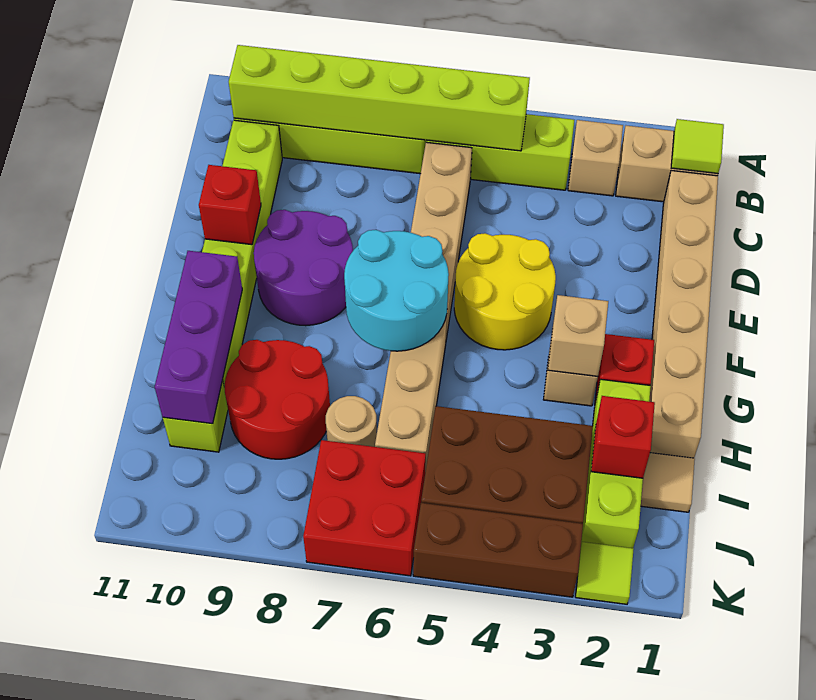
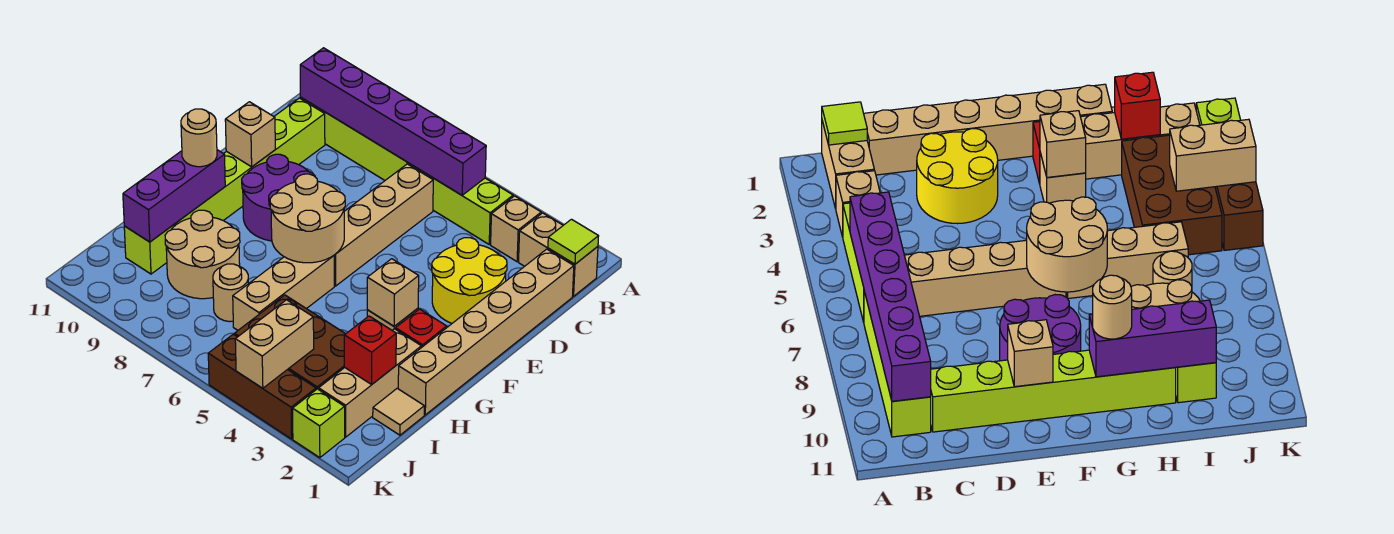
lime brick B5:B10 level 2 -> purple brick B5:B10 level 2
yellow round brick E4:F5 level 1 -> yellow round brick D2:E3 level 1
red brick E10 level 2 -> tan brick E10 level 2
cyan round brick F6:G7 level 2 -> tan round brick F6:G7 level 2
none -> tan round brick G10 level 3
lime brick H2:J2 level 1 -> tan brick H2:J2 level 1
red round brick H8:I9 level 1 -> tan round brick H8:I9 level 1
none -> tan brick J4:K4 level 2
red brick J6:K7 level 1 -> none
lime tile K2 level 1 -> lime brick K2 level 1

